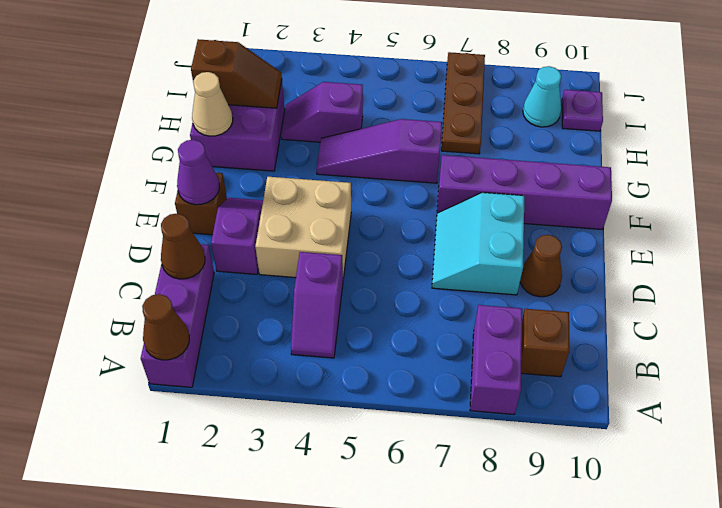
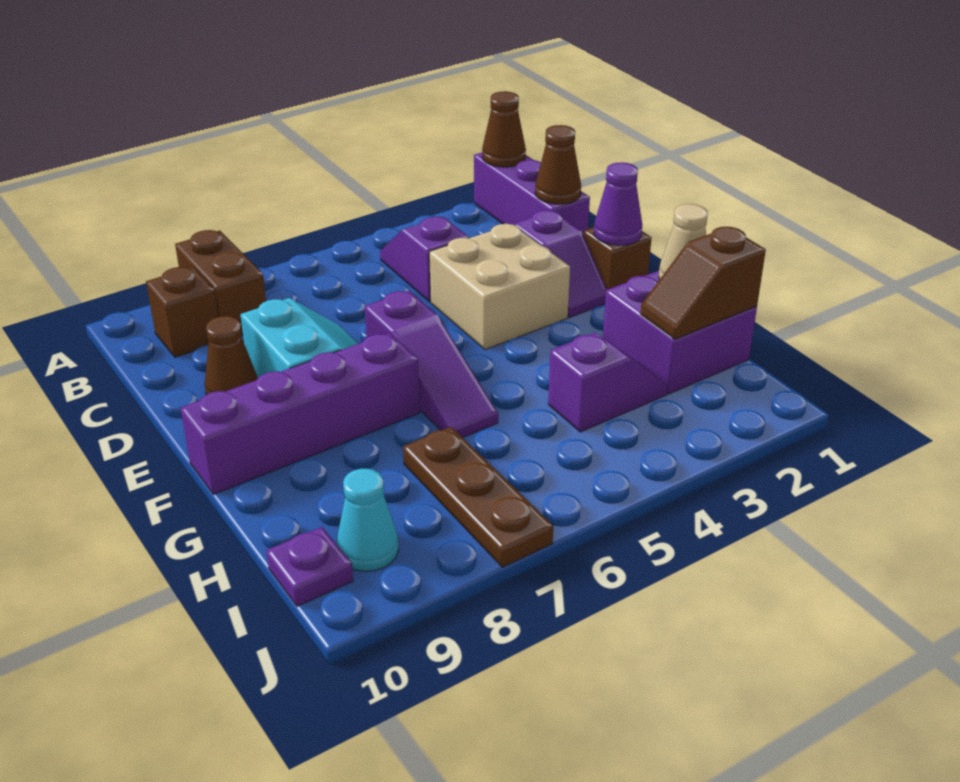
purple brick A8:B8 level 1 -> brown brick A8:B8 level 1
purple slope G4:G6 level 1 top 6 -> purple slope E6:G6 level 1 top E

